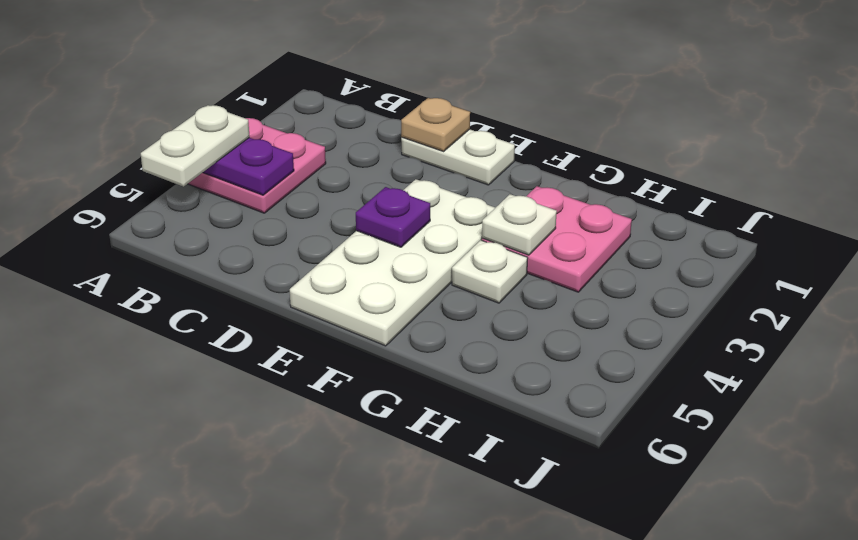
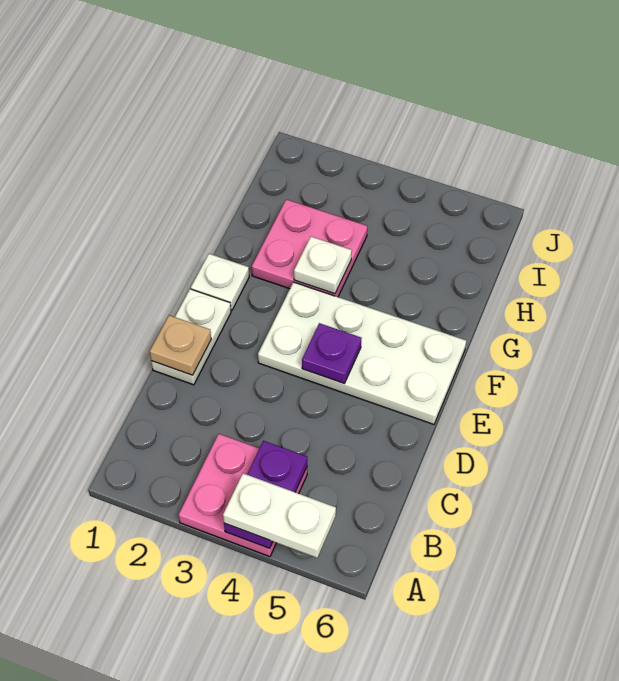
white plate G4 level 1 -> white plate F1 level 1

